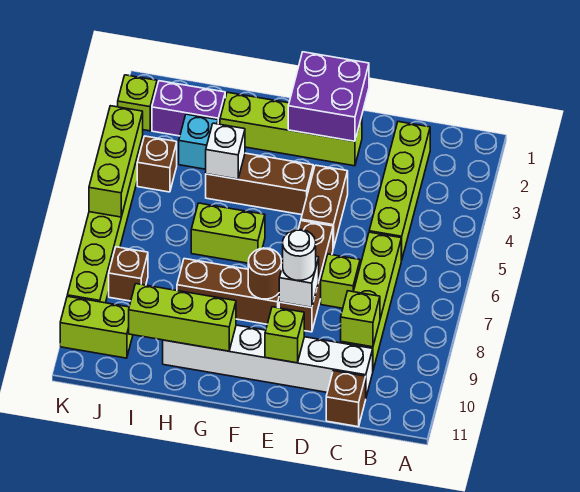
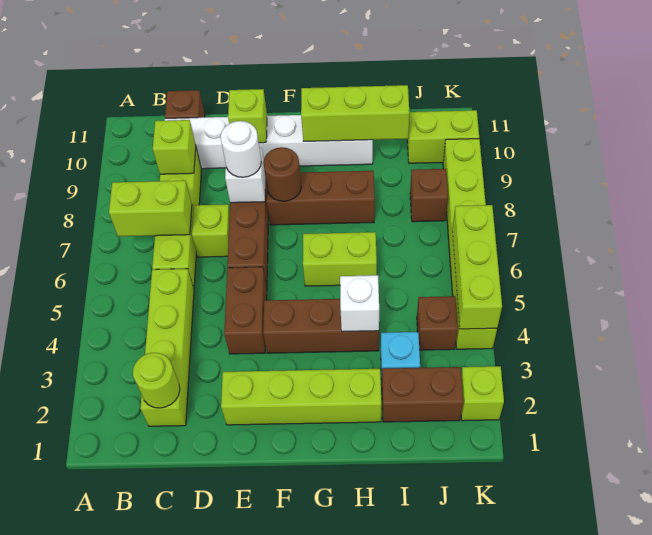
none -> lime brick B7:C7 level 2
none -> lime round brick C2 level 2
purple brick E1:F2 level 2 -> none
purple brick I2:J2 level 1 -> brown brick I2:J2 level 1

